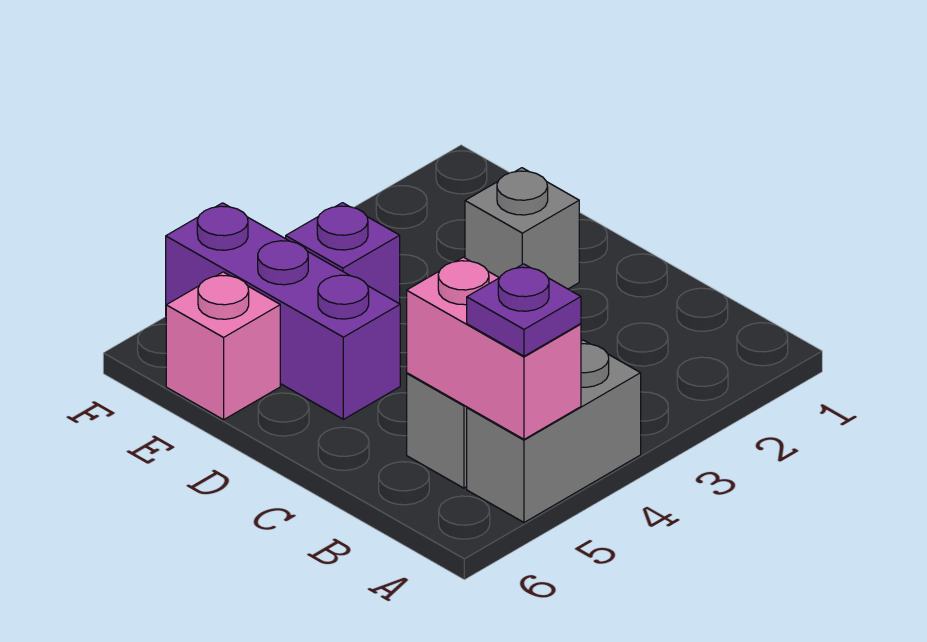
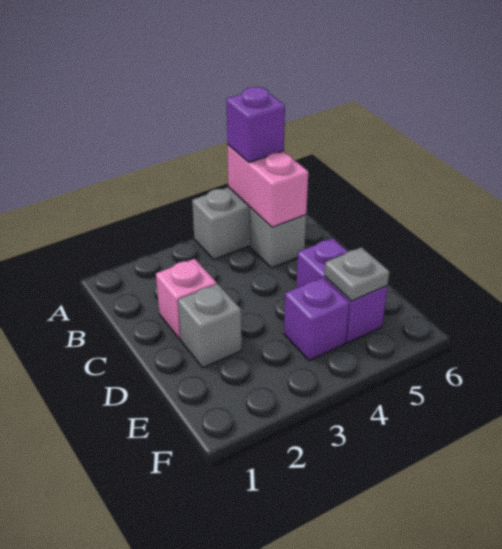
purple plate A5 level 3 -> purple brick A5 level 3
purple brick D5:F5 level 1 -> purple brick D5:E5 level 1
none -> grey plate E5 level 2
pink brick E6 level 1 -> pink brick C2 level 1

